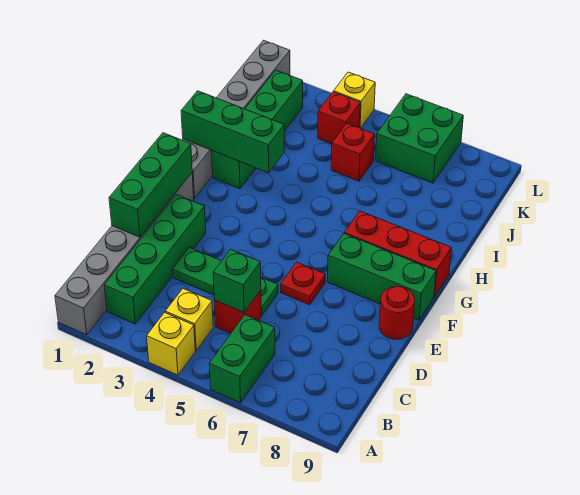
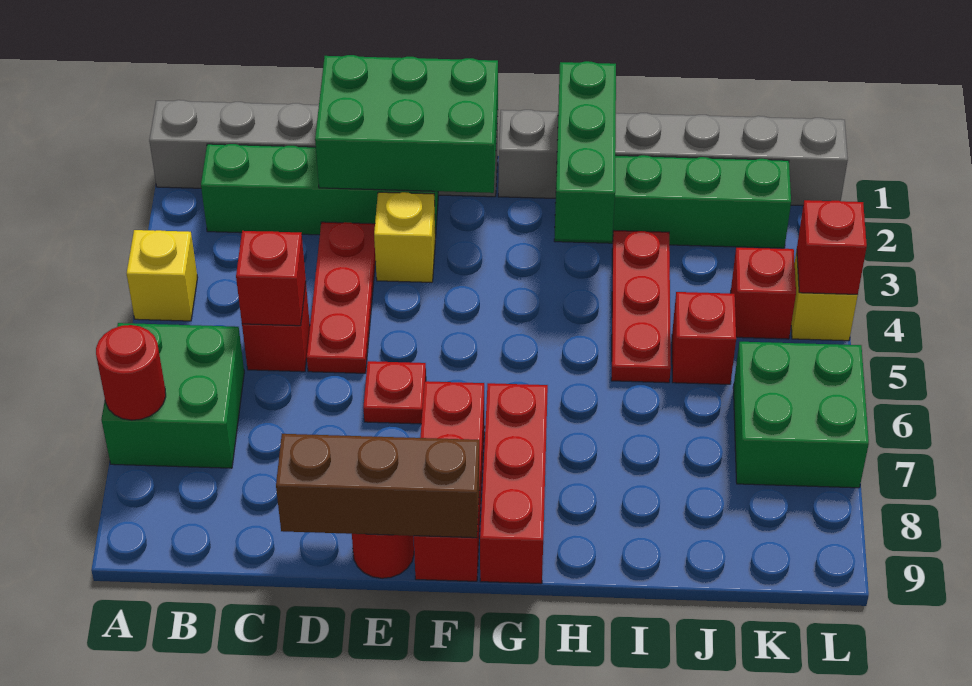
green brick A6:B6 level 1 -> green brick A6:B7 level 1
none -> red round brick A7 level 2
yellow brick B4 level 1 -> yellow brick E3 level 1
green brick C5 level 2 -> red brick C5 level 2
green brick D1:F1 level 2 -> green brick D1:F2 level 2
green plate D3:D5 level 1 -> red plate D3:D5 level 1
none -> brown brick D9:F9 level 2
green brick F7:F9 level 1 -> red brick F7:F9 level 1
none -> red plate I3:I5 level 1
none -> red brick L4 level 2

